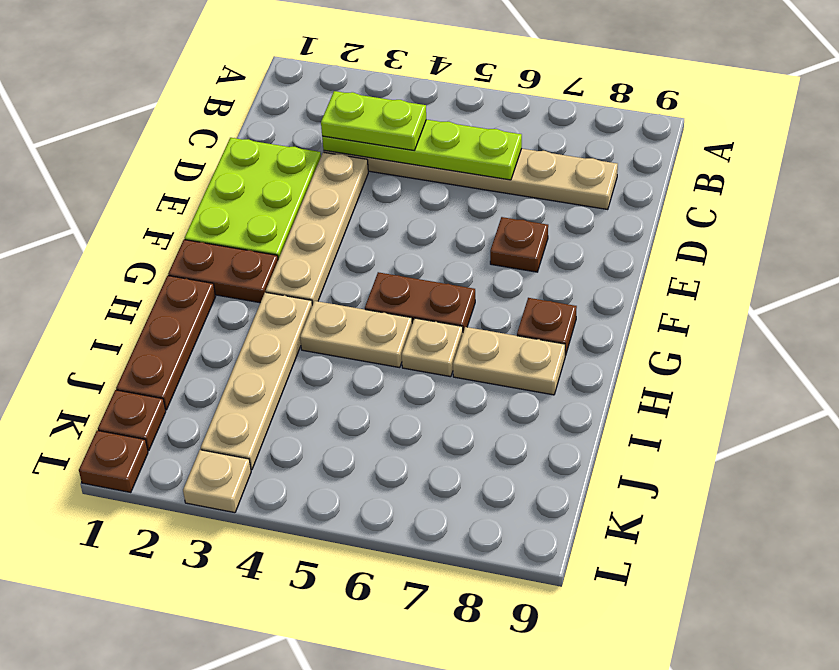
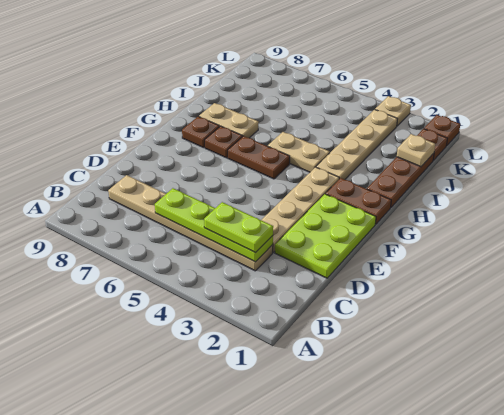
brown plate E7 level 1 -> brown plate G7 level 1
tan plate H6 level 1 -> tan plate J1 level 2

